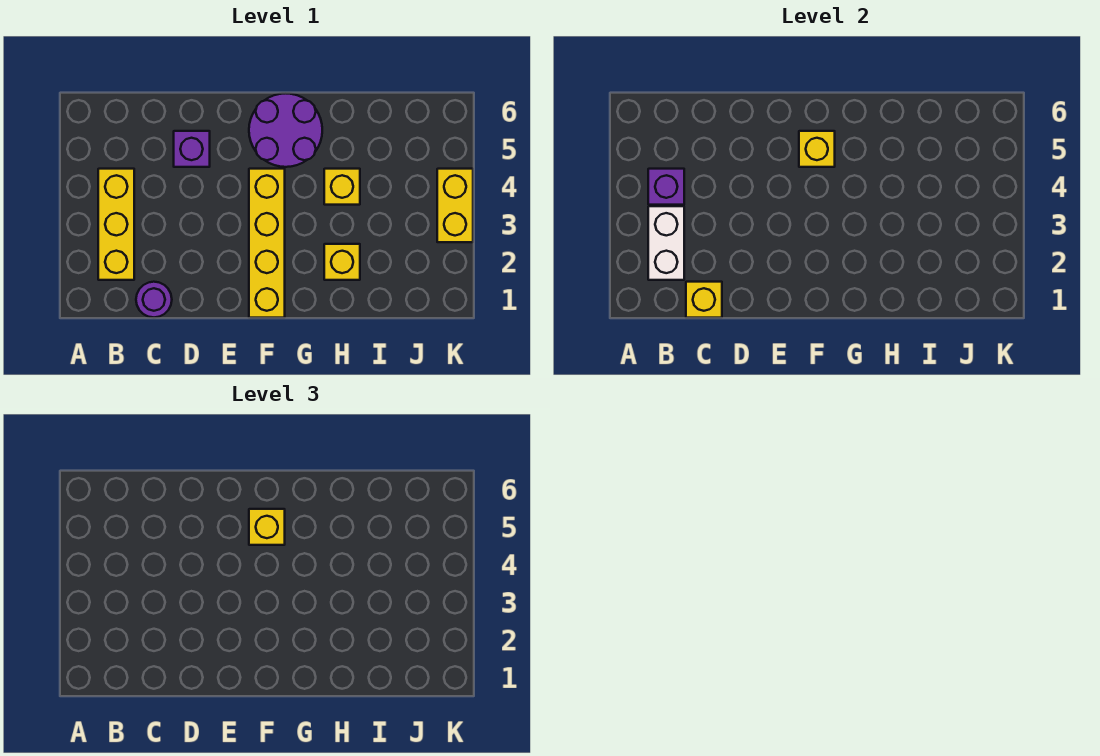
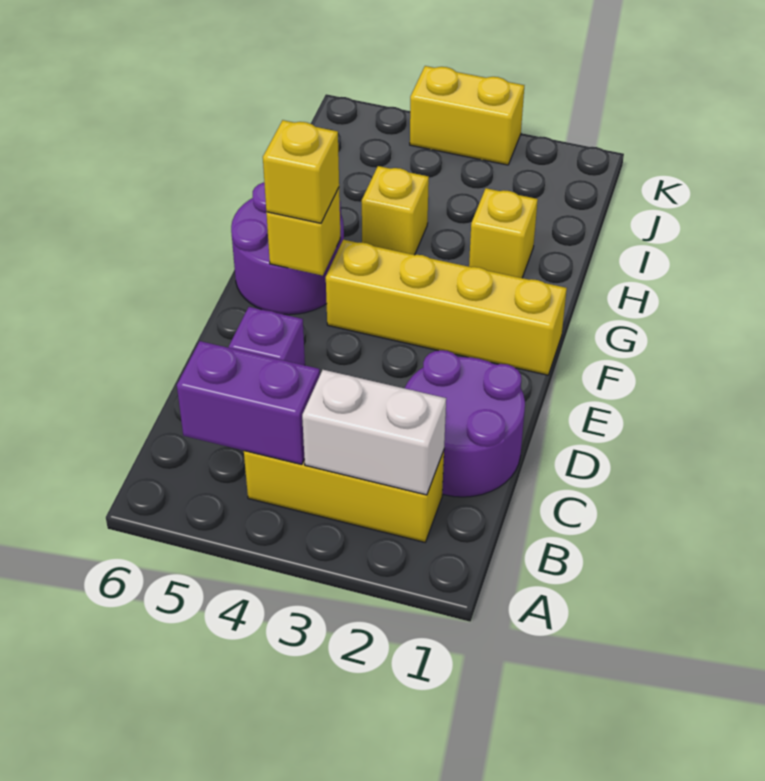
purple brick B4 level 2 -> purple brick B4:B5 level 2
purple round brick C1 level 1 -> purple round brick C1:D2 level 1
yellow brick C1 level 2 -> none

